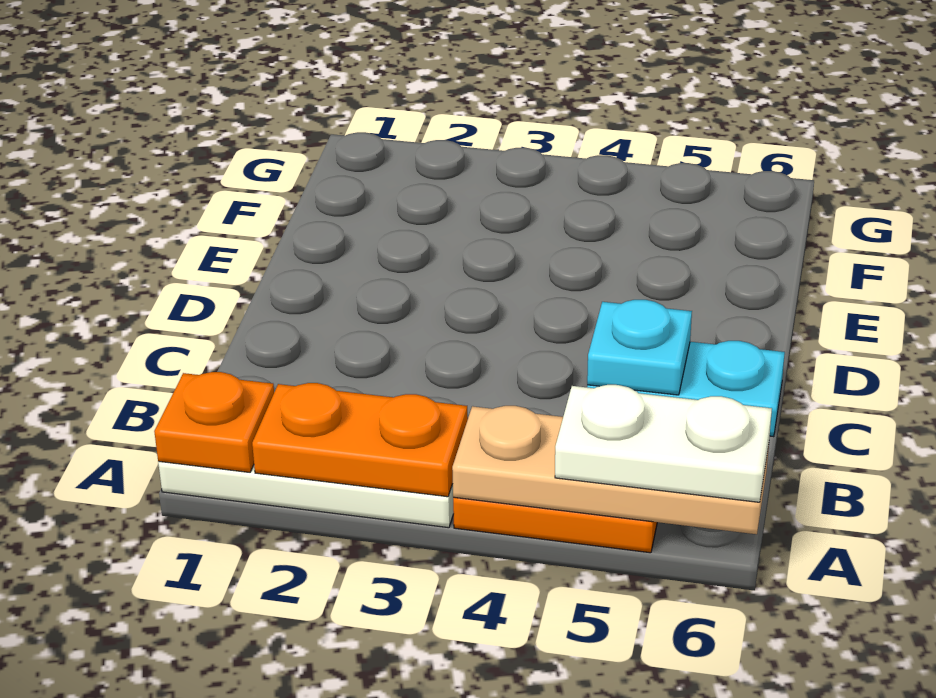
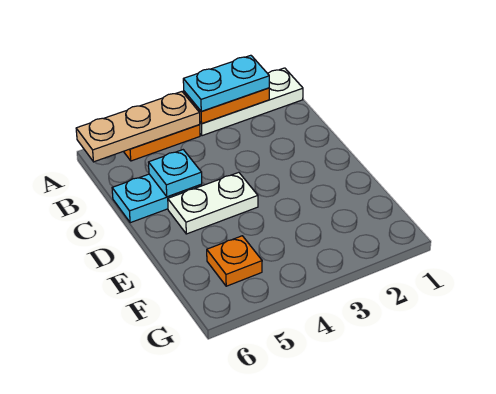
orange plate A1 level 2 -> orange plate F5 level 1
none -> cyan plate A2:A3 level 3
white plate A5:A6 level 3 -> white plate D4:D5 level 1

